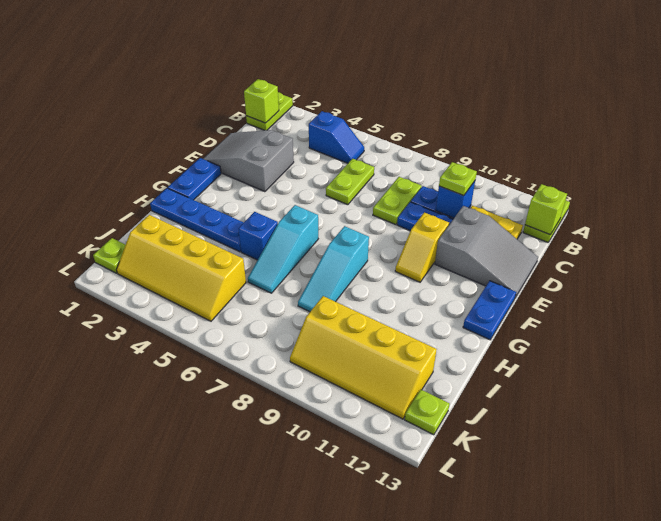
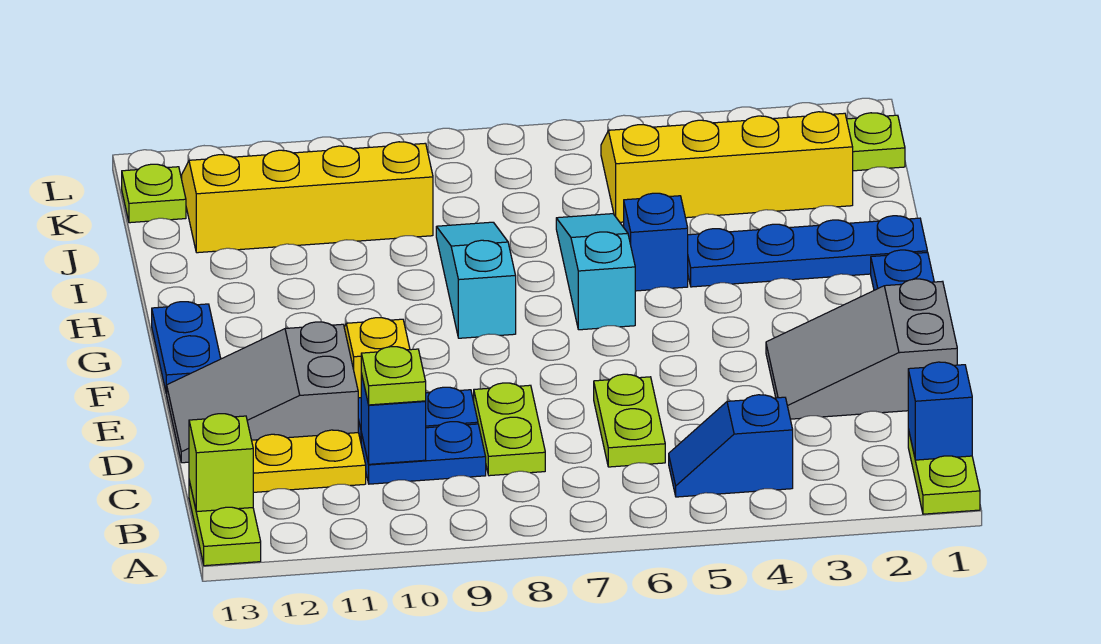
lime brick B1 level 2 -> blue brick B1 level 2
grey slope D1:E3 level 1 top 3 -> grey slope D1:E3 level 1 top 1

